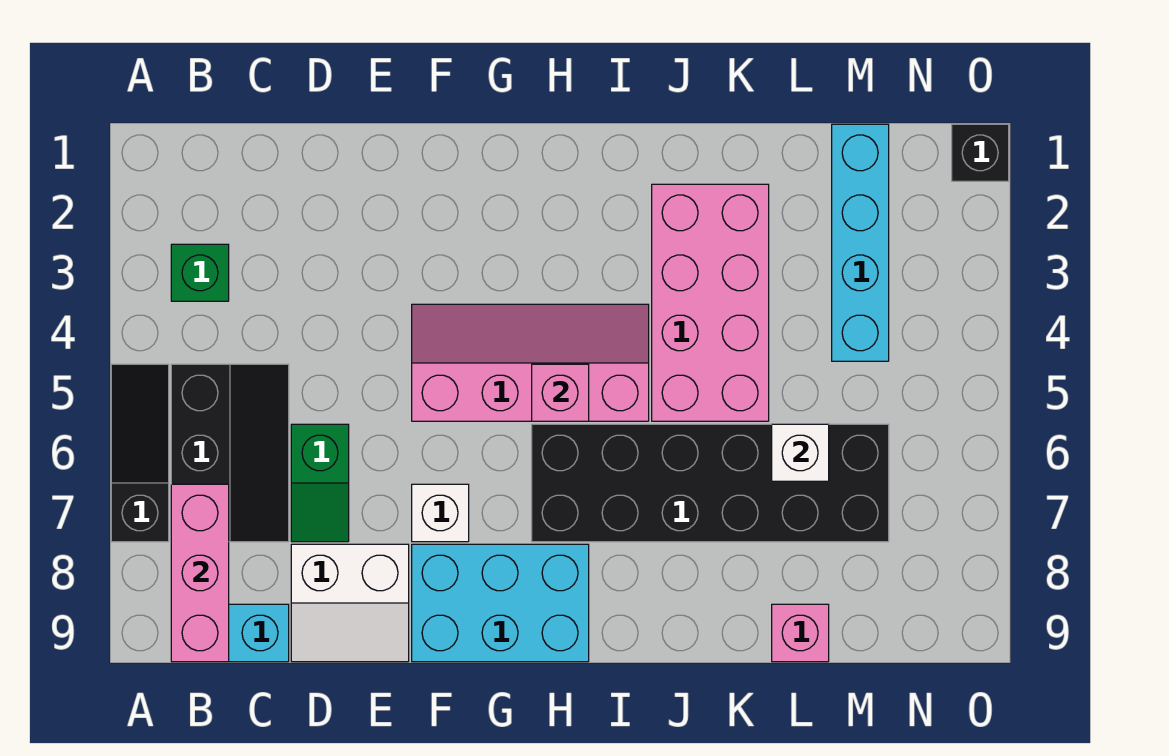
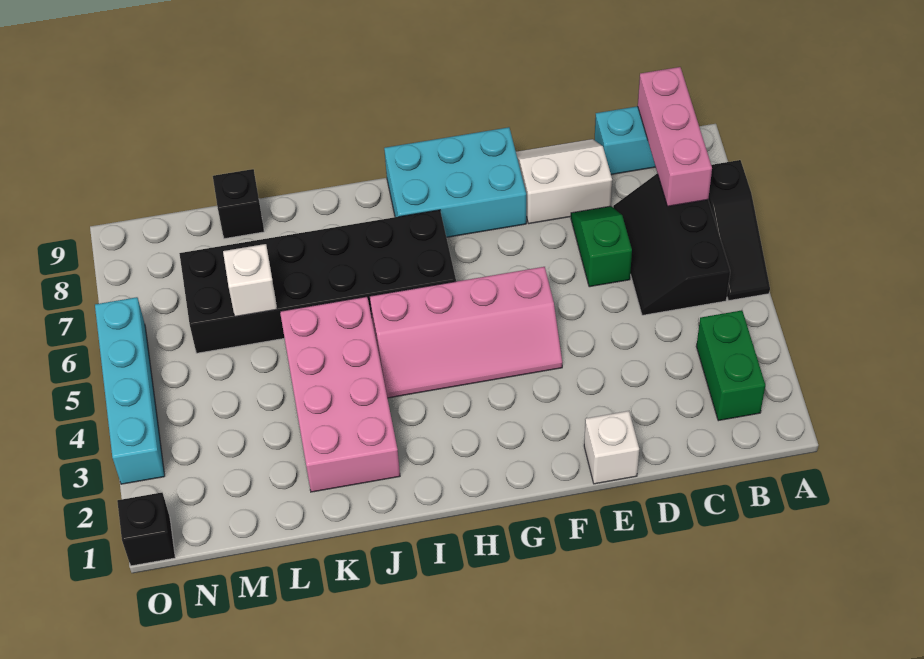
green brick B3 level 1 -> green brick B2:B3 level 1
white brick F7 level 1 -> white brick E1 level 1
pink brick H5 level 2 -> none
pink brick L9 level 1 -> black brick L9 level 1
cyan brick M1:M4 level 1 -> cyan brick O3:O6 level 1

